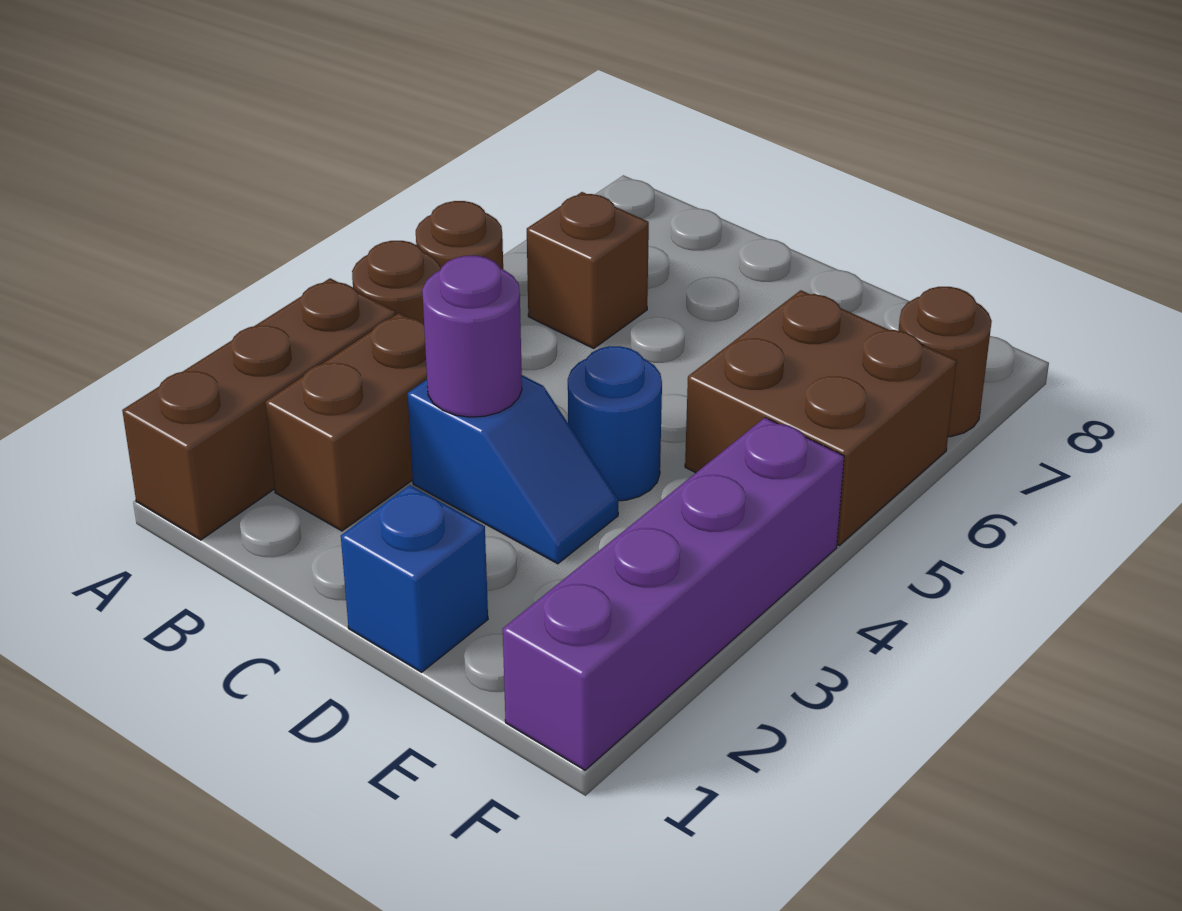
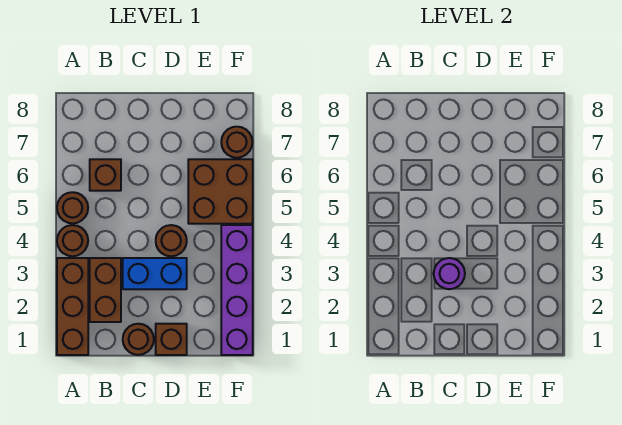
none -> brown round brick C1 level 1
blue slope C3:D3 level 1 top C -> blue brick C3:D3 level 1
blue brick D1 level 1 -> brown brick D1 level 1
blue round brick D4 level 1 -> brown round brick D4 level 1

